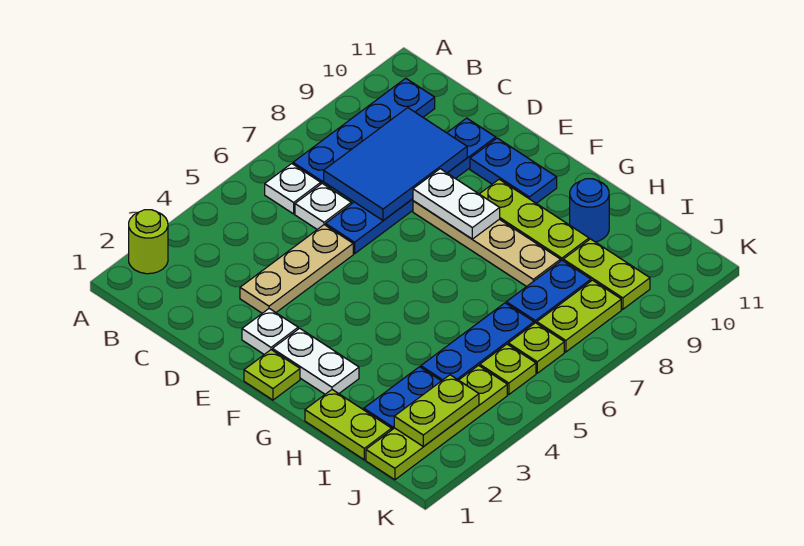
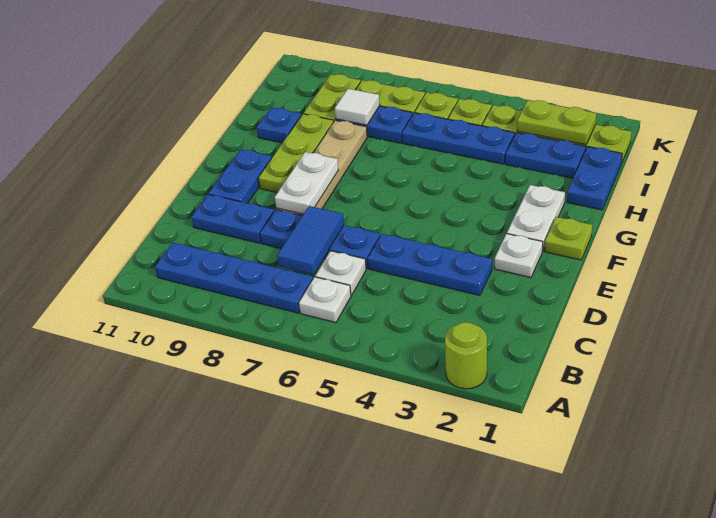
blue tile C7:D9 level 2 -> blue tile C7:D7 level 2
tan plate D3:D5 level 1 -> blue plate D3:D5 level 1
lime plate H1:I1 level 1 -> blue plate H1:I1 level 1
blue round brick H10 level 1 -> blue plate H10 level 1
none -> white tile I8 level 2

